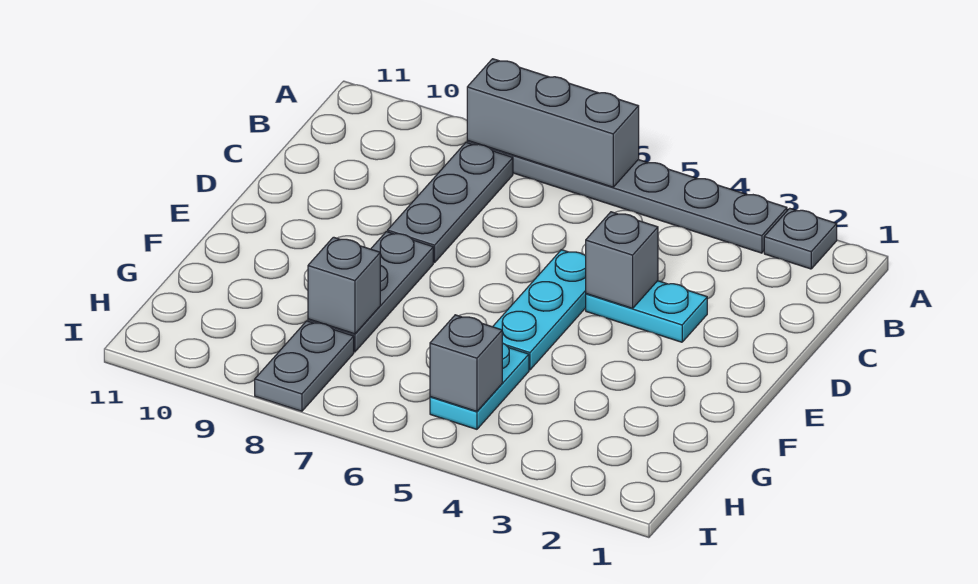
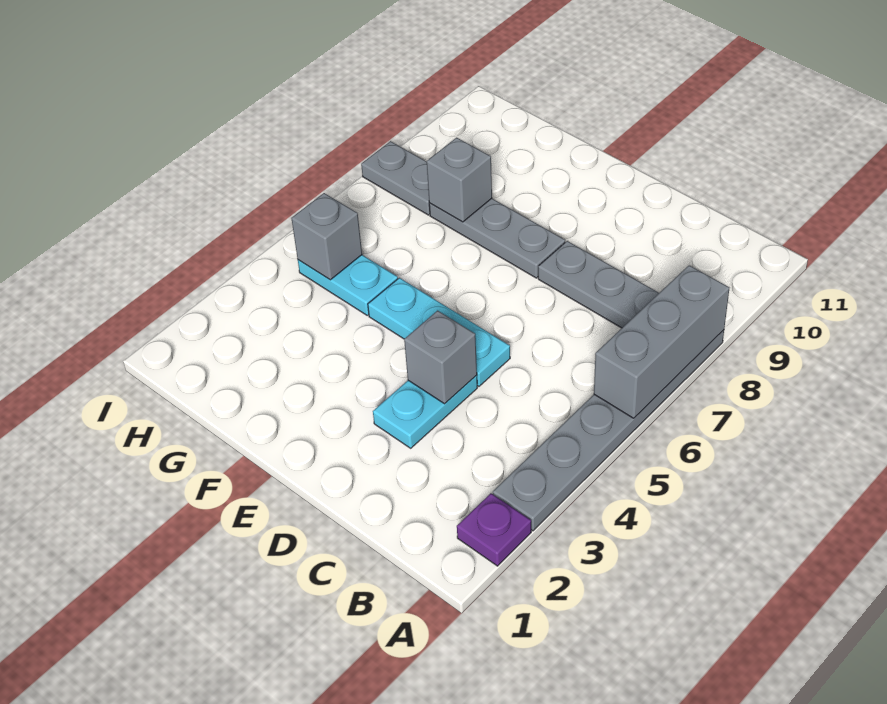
grey plate A2 level 1 -> purple plate A2 level 1

